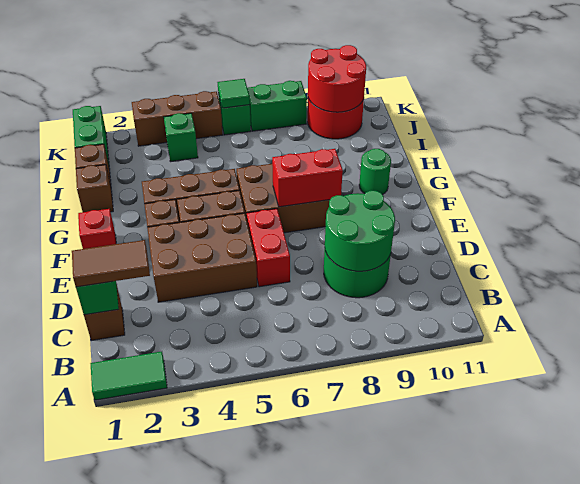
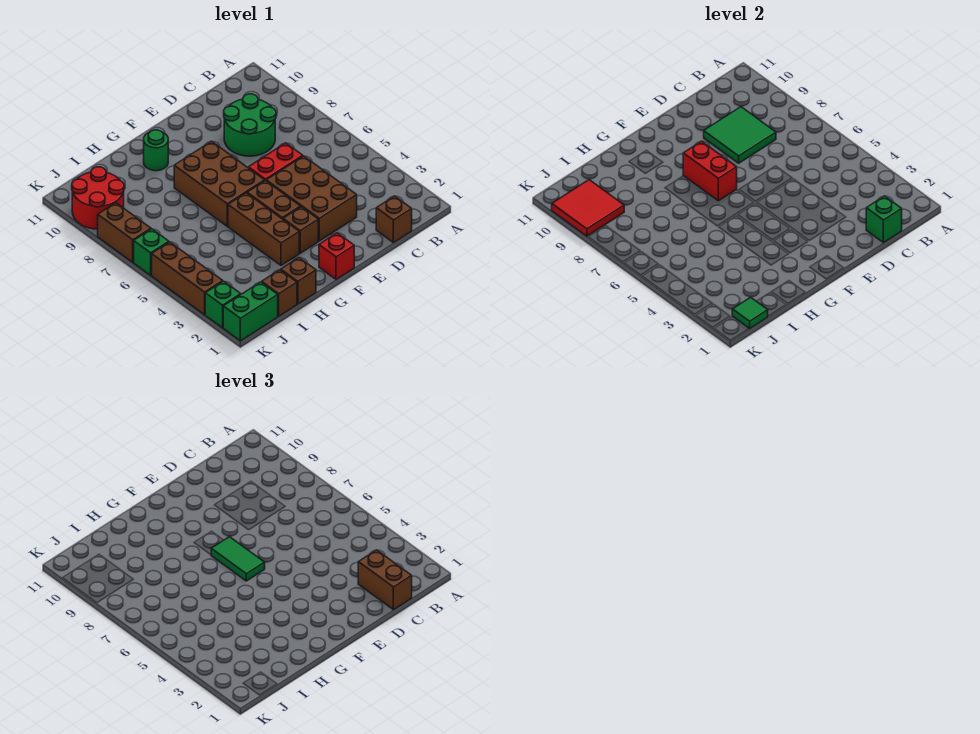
green tile A1:A2 level 1 -> green tile F6:F7 level 3
brown tile C1:C2 level 3 -> brown brick C1:C2 level 3
green round brick C8:D9 level 2 -> green tile C8:D9 level 2
green brick J4 level 1 -> green brick K2 level 1
red round brick J9:K10 level 2 -> red tile J9:K10 level 2
green tile K6 level 2 -> green tile J1 level 2
green brick K7:K8 level 1 -> brown brick K7:K8 level 1

